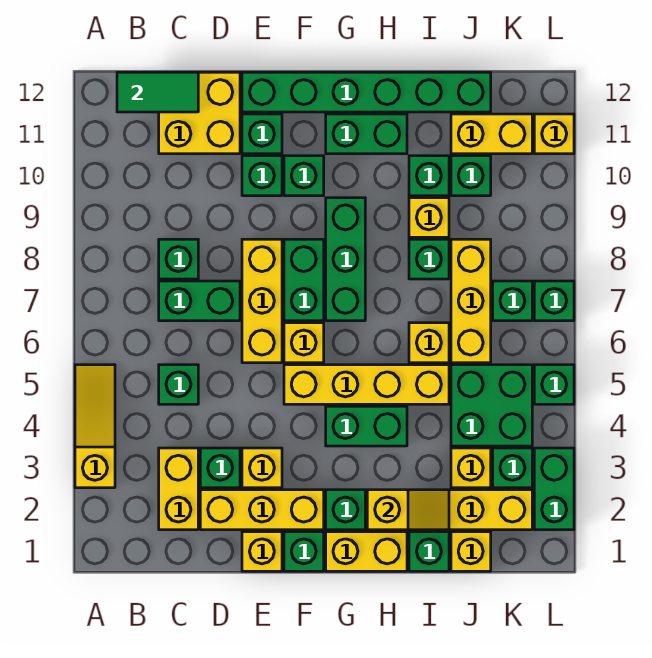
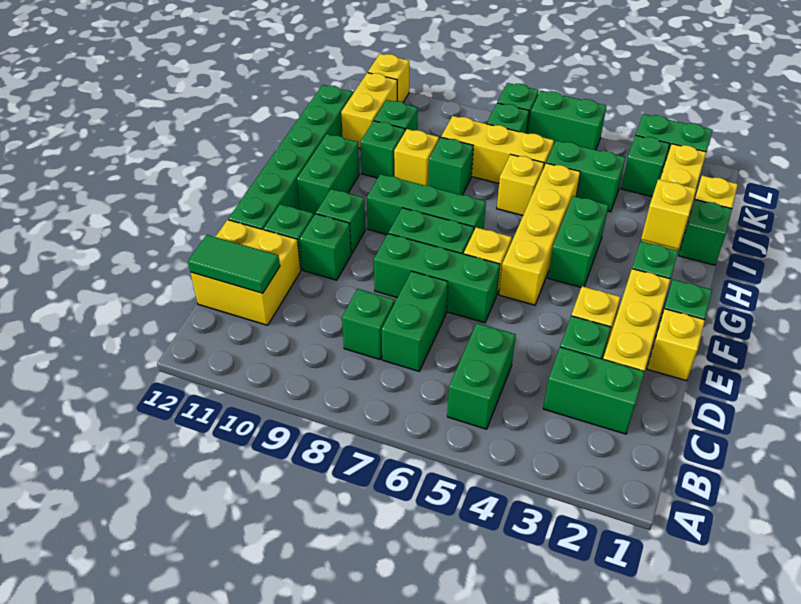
yellow slope A3:A5 level 1 top 3 -> none
green tile B12:C12 level 2 -> green tile C11:C12 level 2
yellow brick C2:C3 level 1 -> green brick C2:C3 level 1
green brick C5 level 1 -> green brick B5:C5 level 1
yellow brick E6:E8 level 1 -> green brick E6:E8 level 1
yellow brick G1:H1 level 1 -> none
yellow brick J3 level 1 -> none
green brick J4:K5 level 1 -> green brick J4:J5 level 1
green brick L5 level 1 -> green brick L5:L6 level 1

